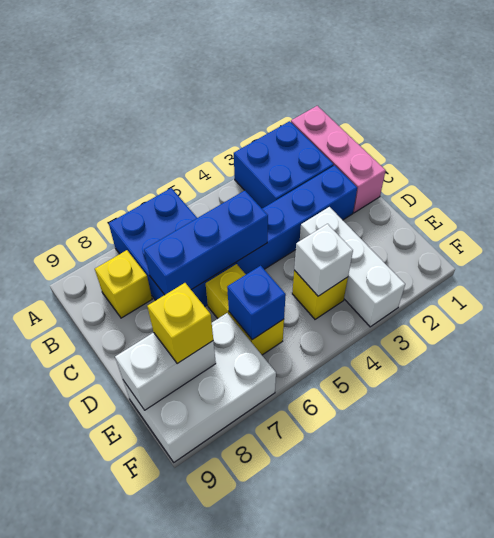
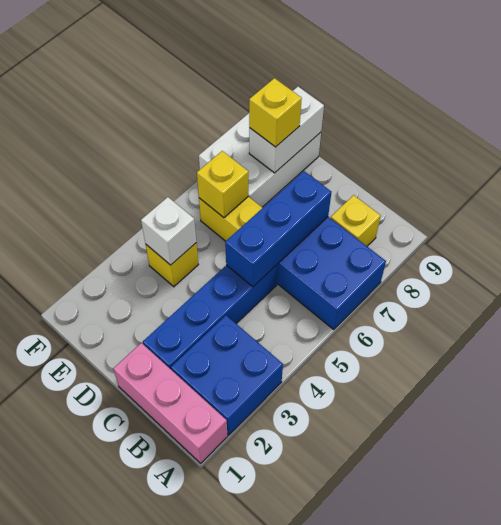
white brick D3:F3 level 1 -> none
blue brick E6 level 2 -> yellow brick E6 level 2

